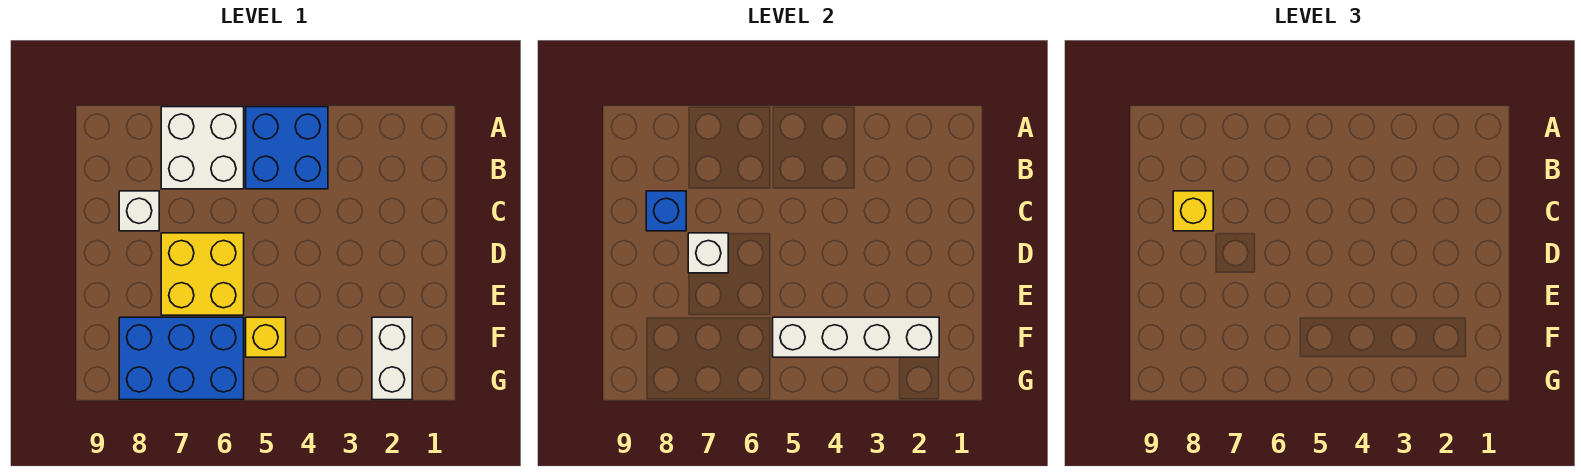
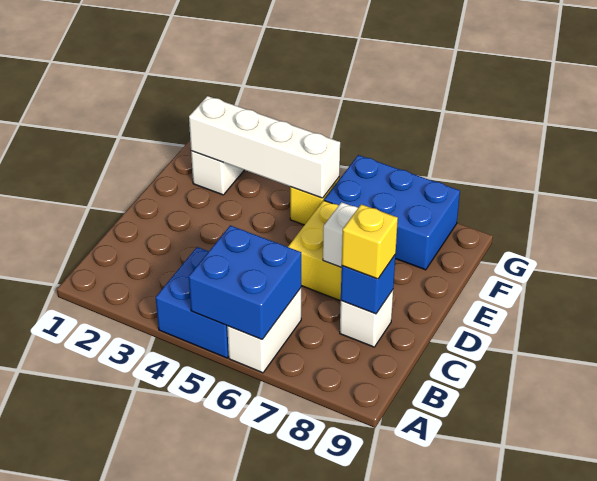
none -> blue brick A5:B6 level 2
white brick A6:B7 level 1 -> white brick A6:B6 level 1

